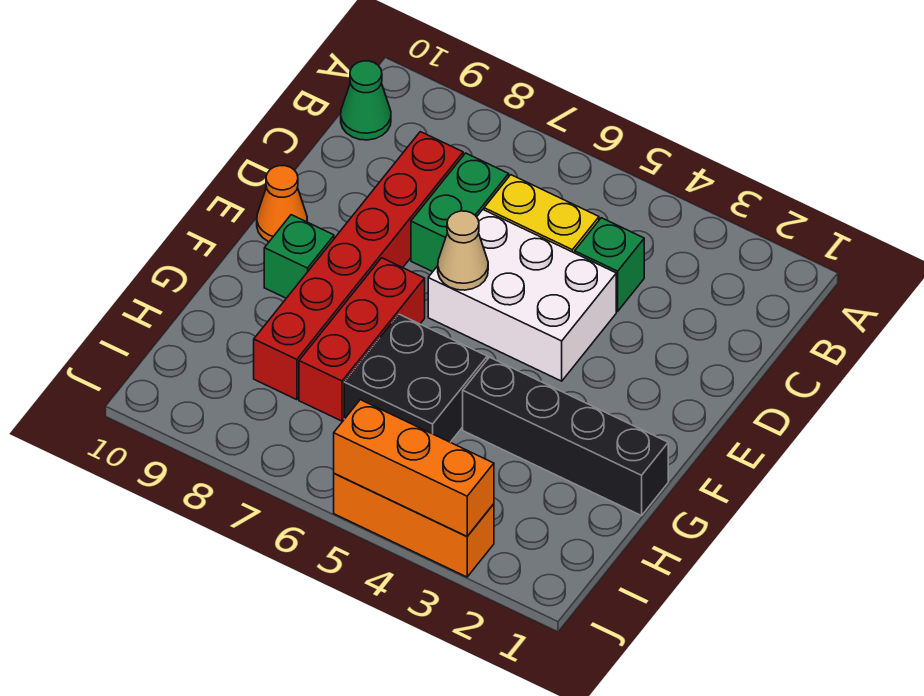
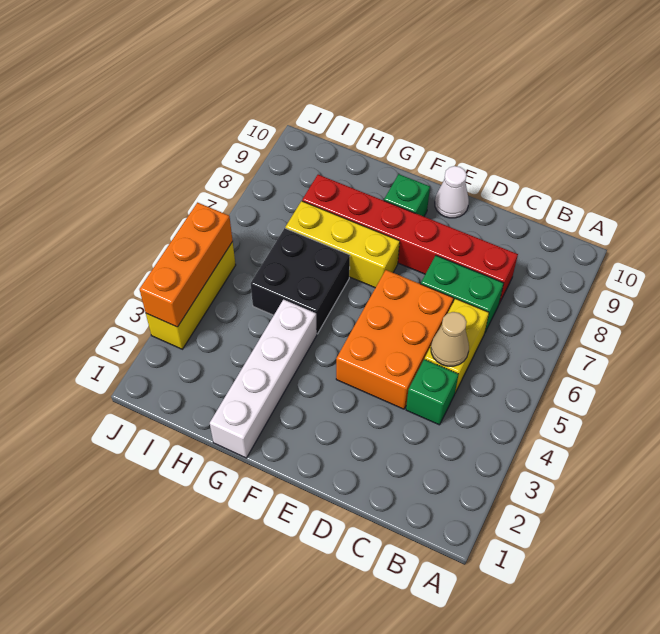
green cone B10 level 1 -> none
white brick D4:E6 level 1 -> orange brick D4:E6 level 1
tan cone E6 level 2 -> tan cone C5 level 2
orange cone E10 level 1 -> white cone E10 level 1
red brick F7:H7 level 1 -> yellow brick F7:H7 level 1
black brick G1:G4 level 1 -> white brick G1:G4 level 1
orange brick J3:J5 level 1 -> yellow brick J3:J5 level 1

